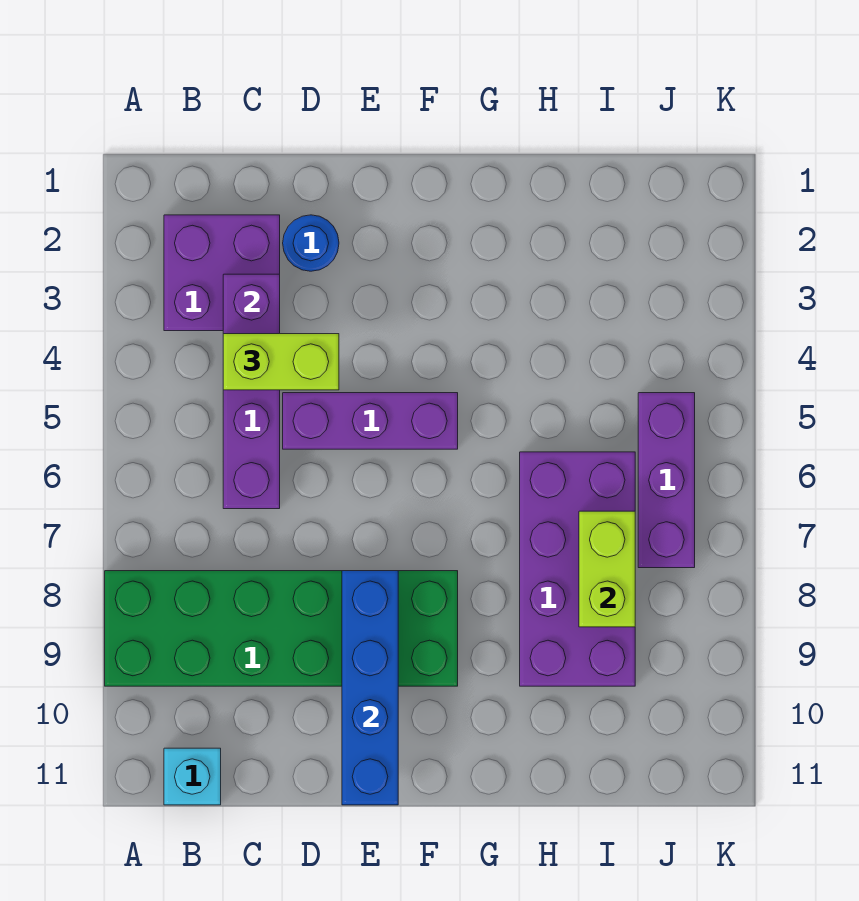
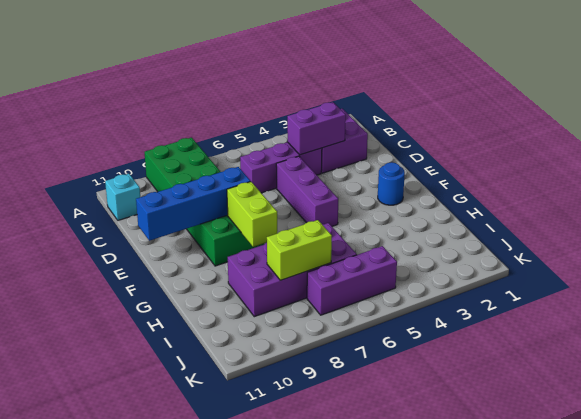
lime brick C4:D4 level 3 -> lime brick F8:G8 level 2
blue round brick D2 level 1 -> blue round brick F2 level 1

